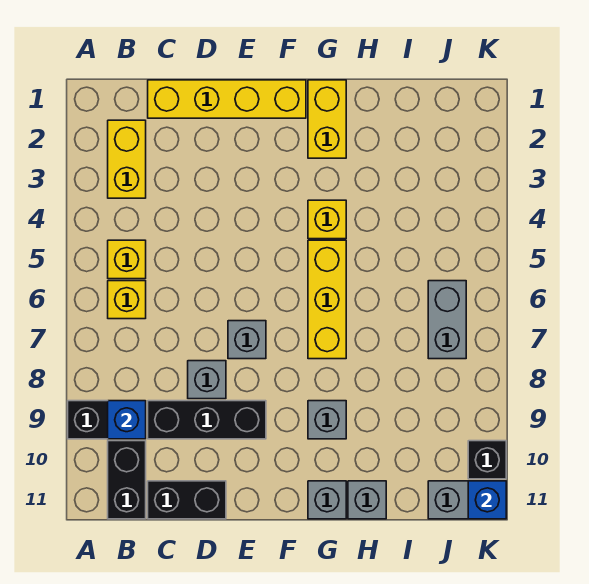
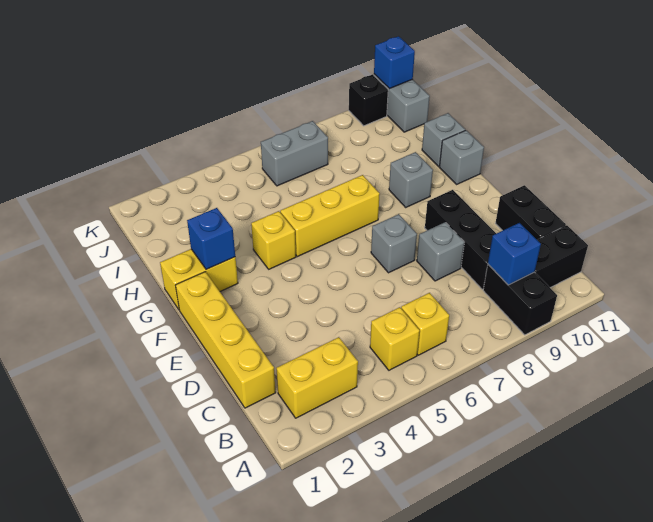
none -> blue brick G2 level 2

